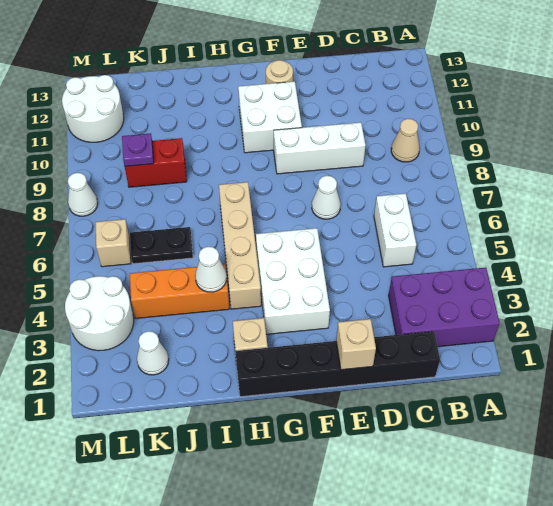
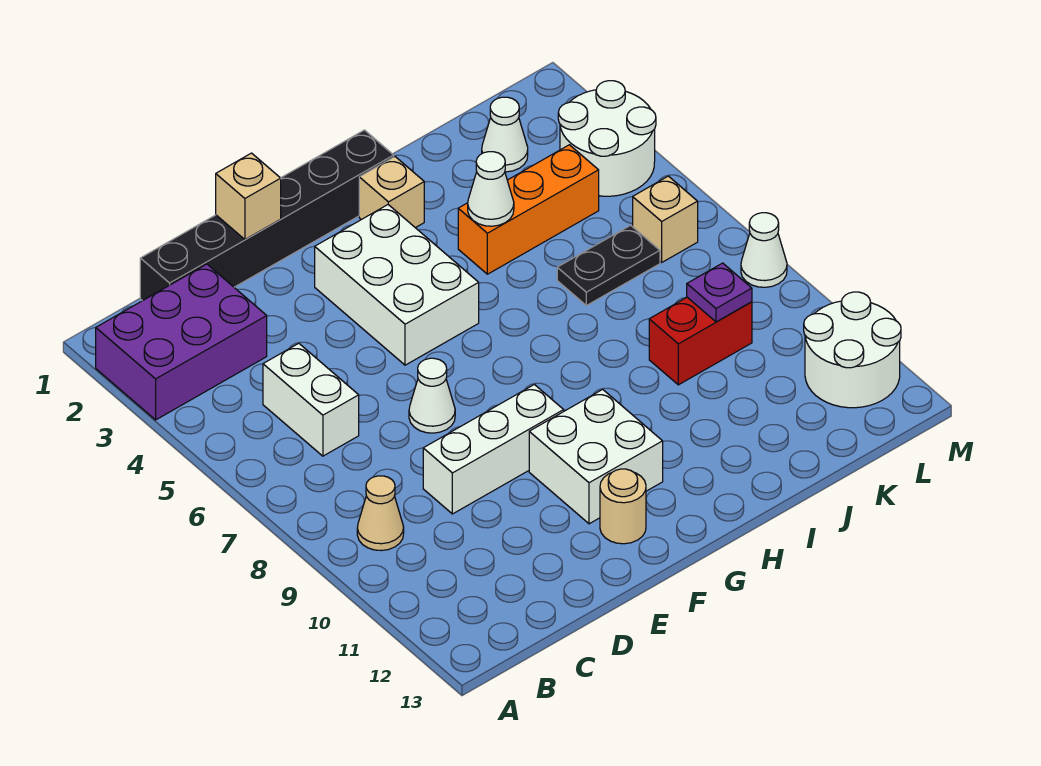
tan brick H4:H7 level 1 -> none

